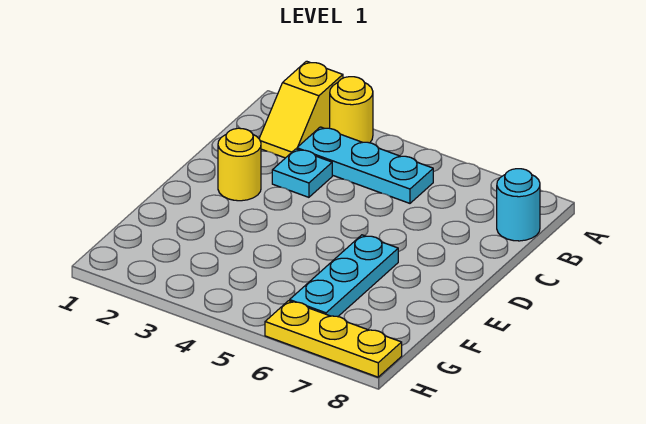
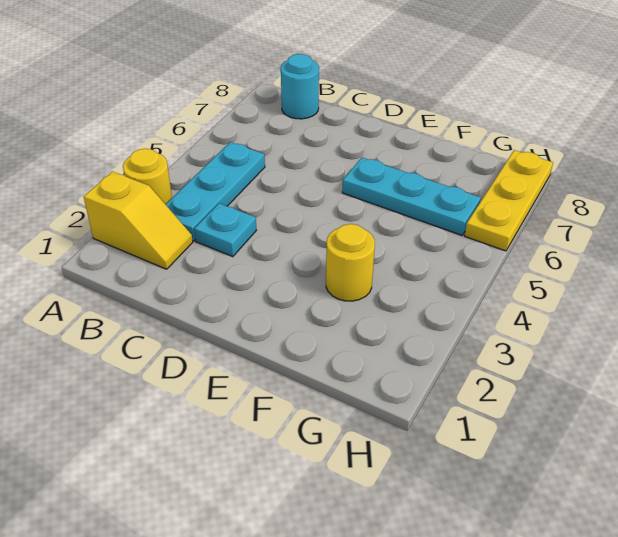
yellow round brick D2 level 1 -> yellow round brick F3 level 1

